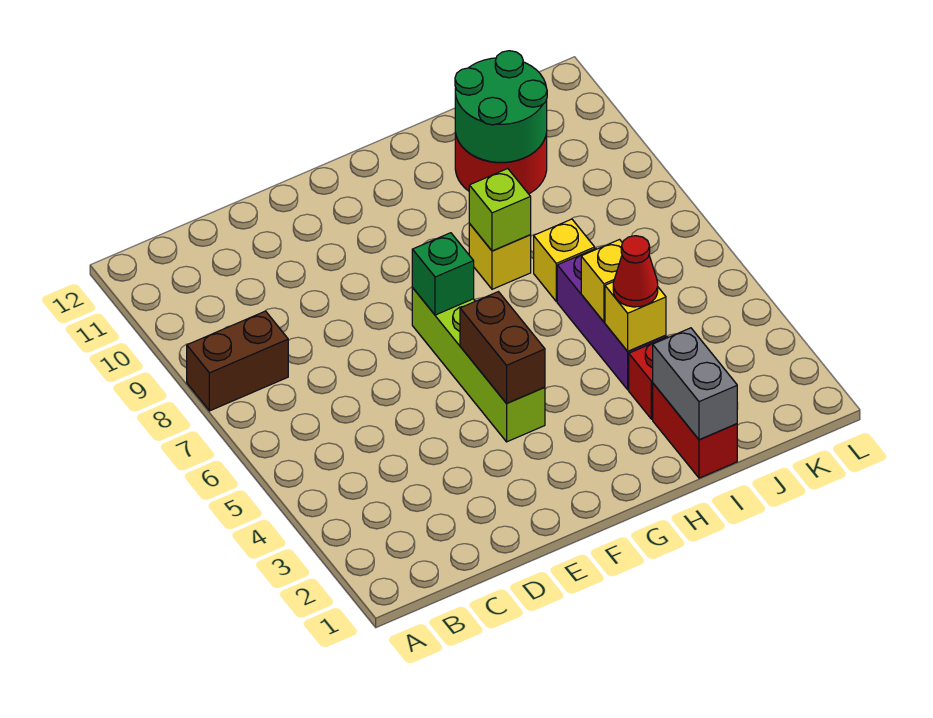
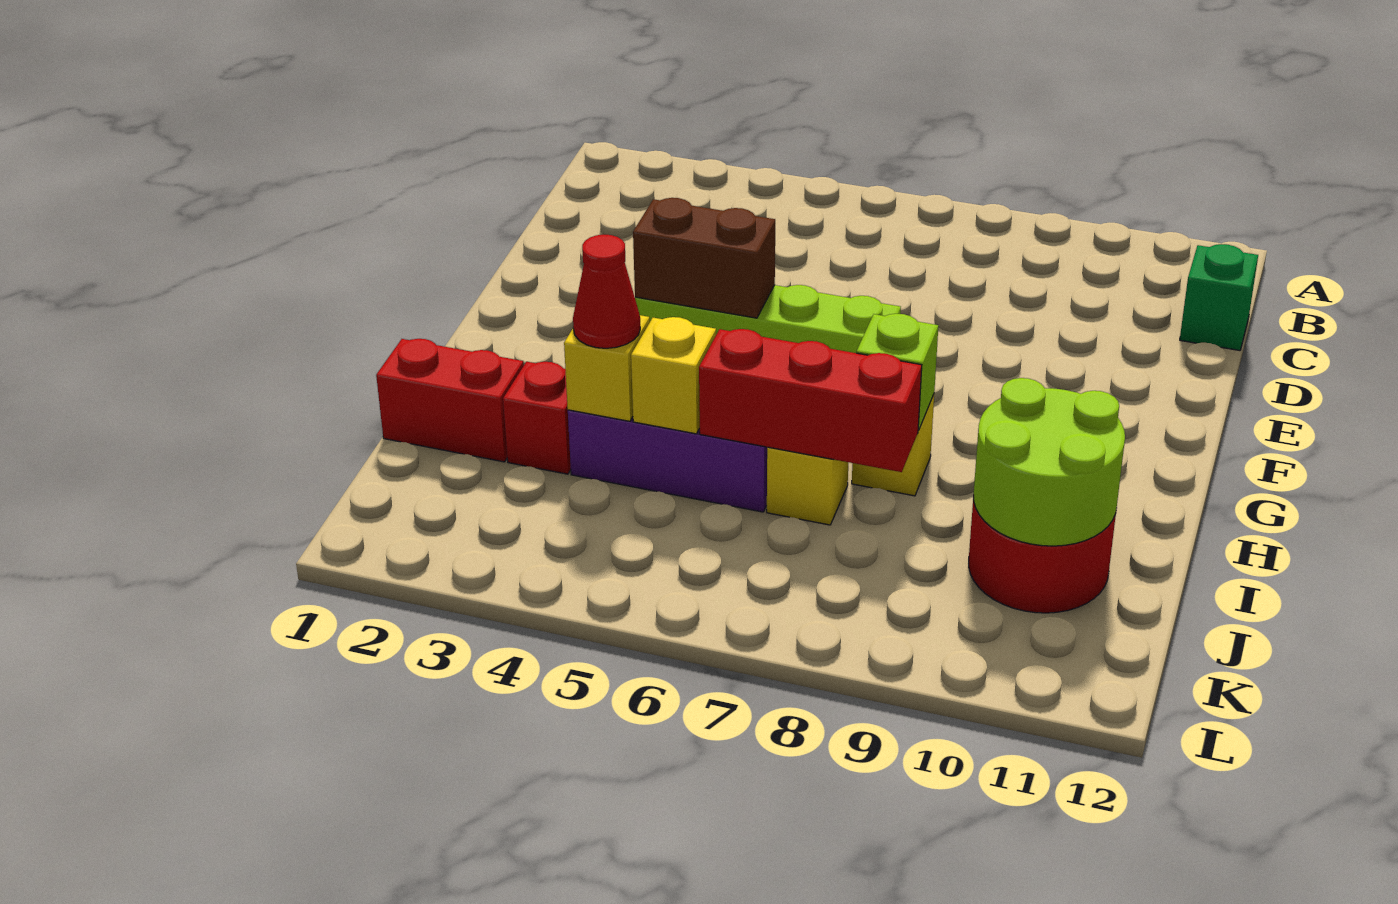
brown brick A8:B8 level 1 -> none
green brick F7 level 2 -> green brick C12 level 1
grey brick I1:I2 level 2 -> none
none -> red brick I6:I8 level 2
green round brick I10:J11 level 2 -> lime round brick I10:J11 level 2

